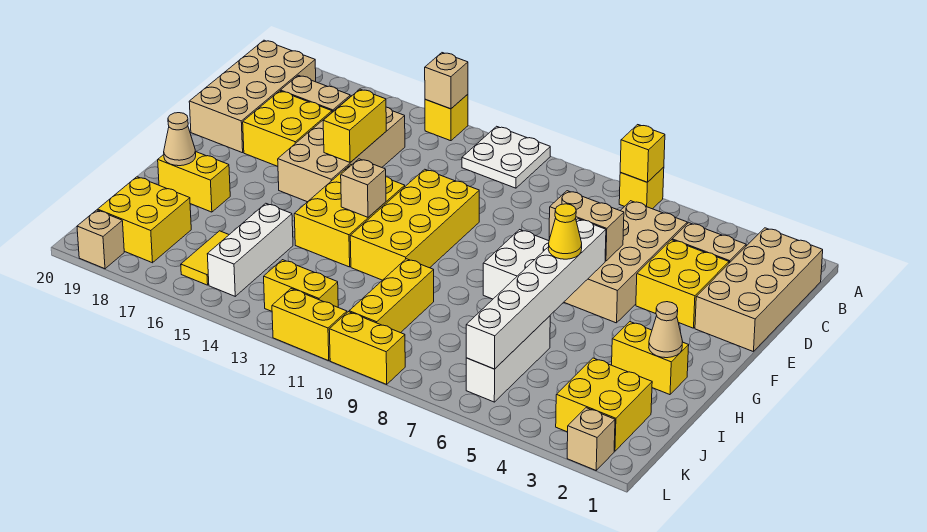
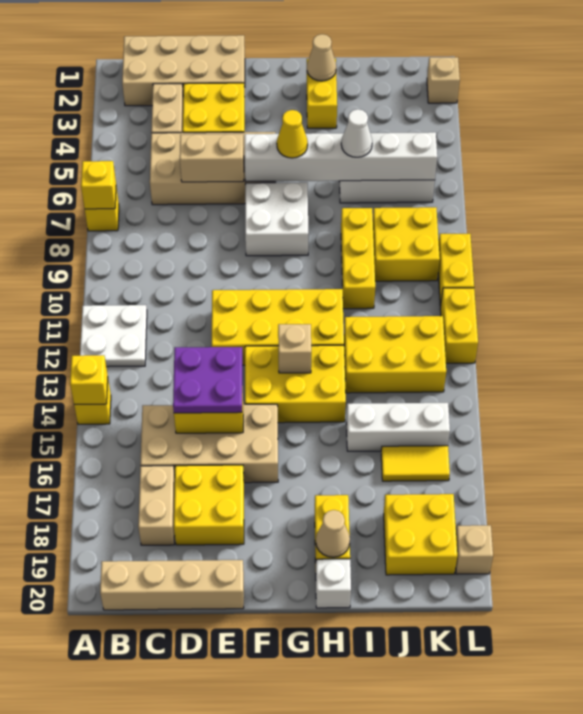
tan brick A14 level 2 -> yellow brick A14 level 2
tan brick B19:E20 level 1 -> tan brick B20:E20 level 1
none -> purple plate D14:E15 level 3
tan brick E6:E7 level 2 -> tan brick D6:E6 level 2
none -> white brick H20 level 1
none -> white cone I6 level 3
yellow brick I10:K10 level 1 -> yellow brick I8:I10 level 1
yellow brick J2:K3 level 1 -> yellow brick J8:K9 level 1
yellow brick K12:K13 level 1 -> yellow brick I12:K13 level 1

